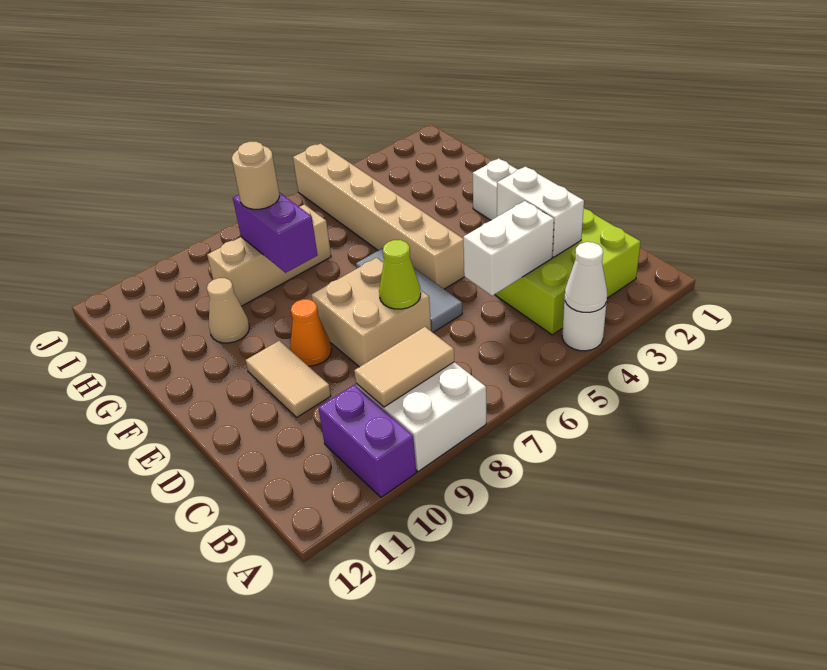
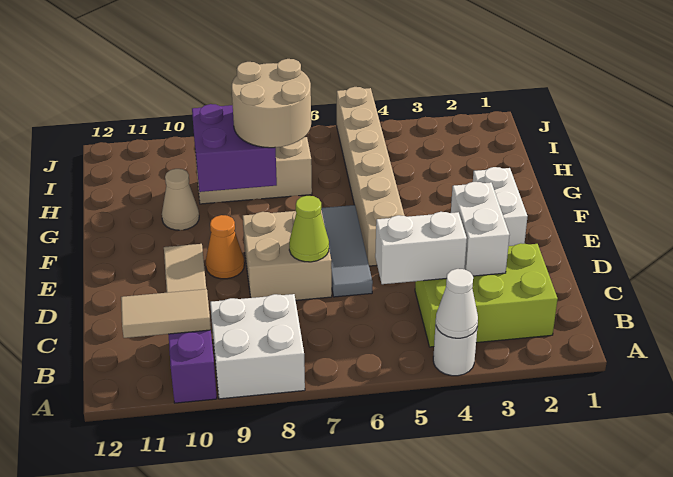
tan tile B8:B9 level 2 -> tan tile B10:B11 level 2
purple brick G8:H8 level 2 -> purple brick G8:H9 level 2
tan round brick H8 level 3 -> tan round brick G7:H8 level 3

